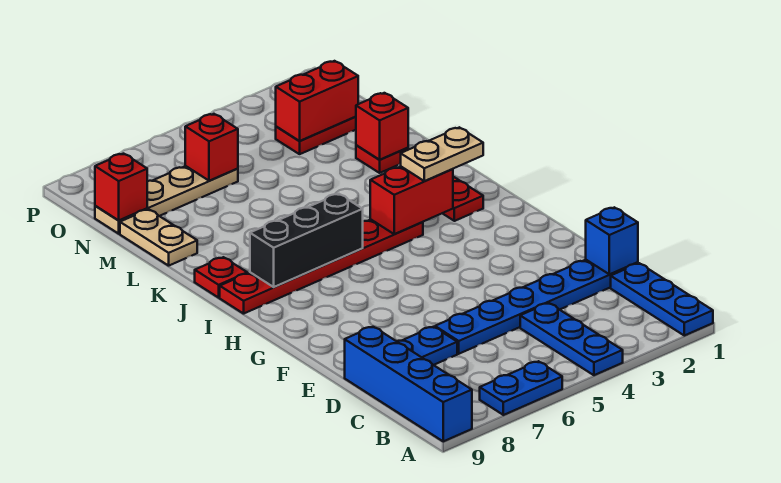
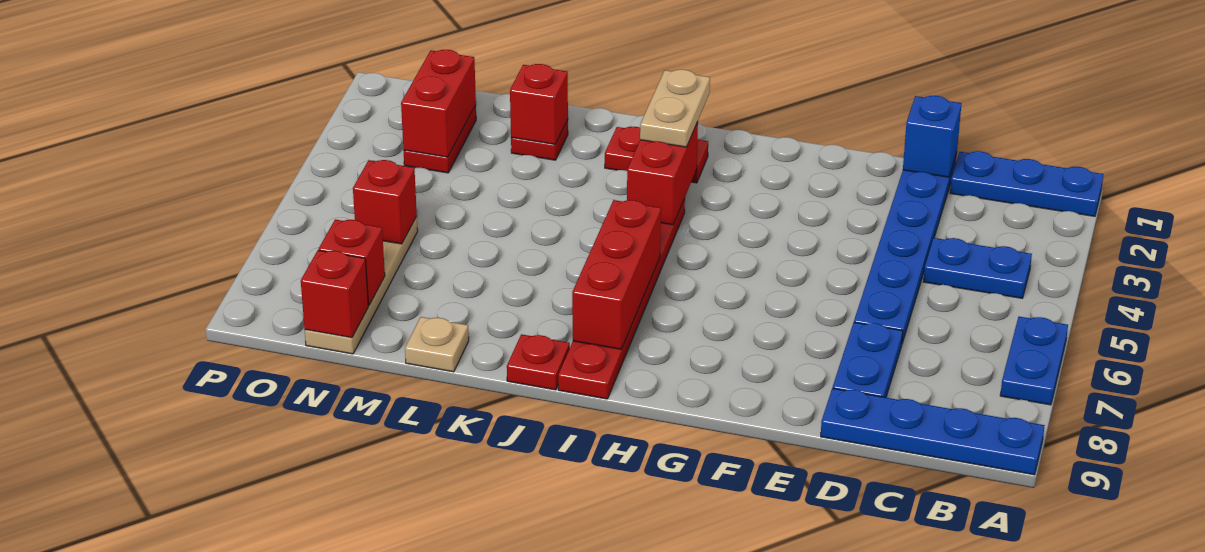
blue plate A4:C4 level 1 -> blue plate B4:C4 level 1
blue brick A9:D9 level 1 -> blue plate A9:D9 level 1
black brick I6:I8 level 2 -> red brick I6:I8 level 2
tan plate L9:M9 level 1 -> tan plate L9 level 1
none -> red brick N8 level 2

